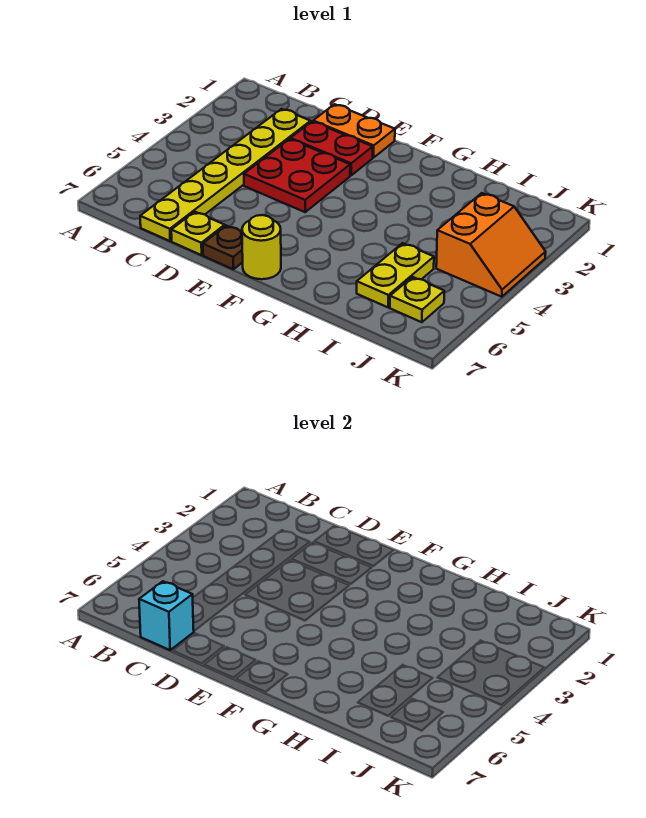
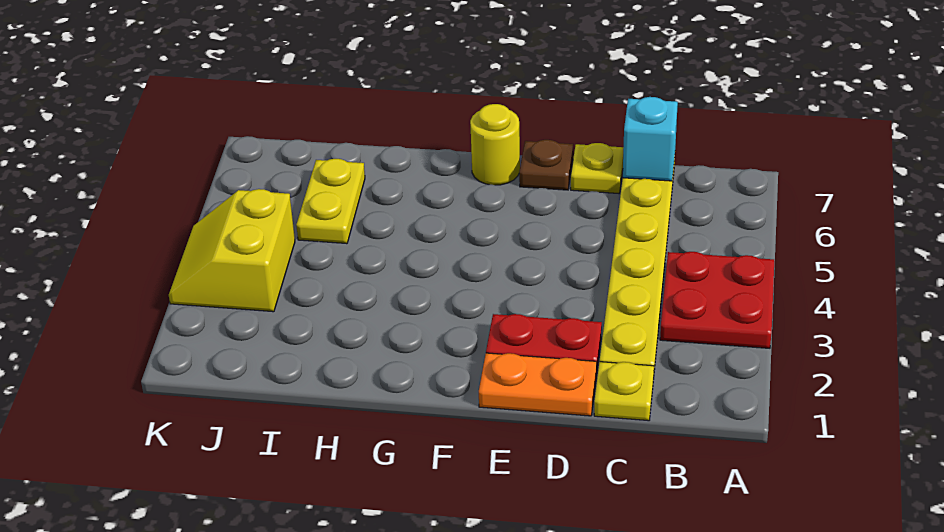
red plate D3:E4 level 1 -> red plate A3:B4 level 1
orange slope J3:K4 level 1 top J -> yellow slope J3:K4 level 1 top J
yellow plate J6 level 1 -> yellow plate C1 level 1

